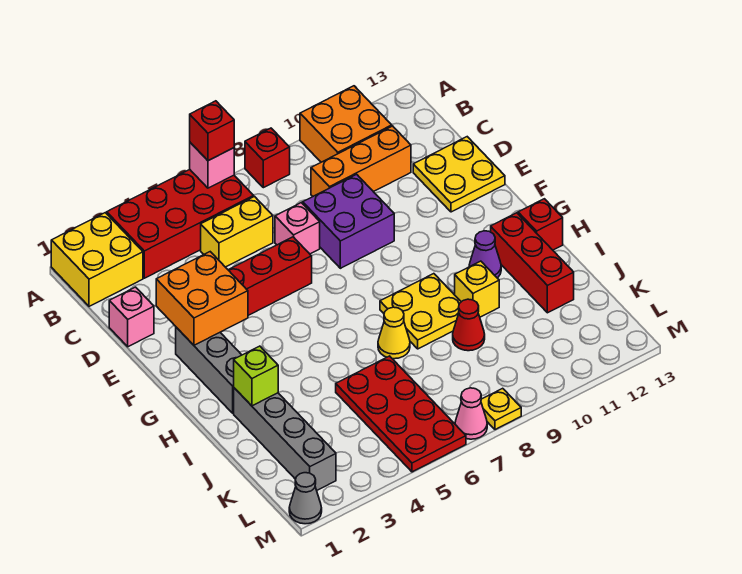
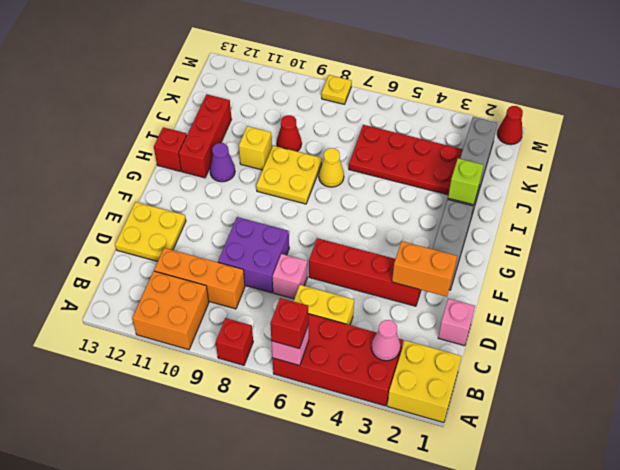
orange brick E2:F3 level 2 -> orange brick E2:E3 level 2
red plate J5:M6 level 1 -> red plate J3:K6 level 1
grey cone M1 level 1 -> red cone M1 level 1
pink cone M7 level 1 -> pink cone B3 level 2

